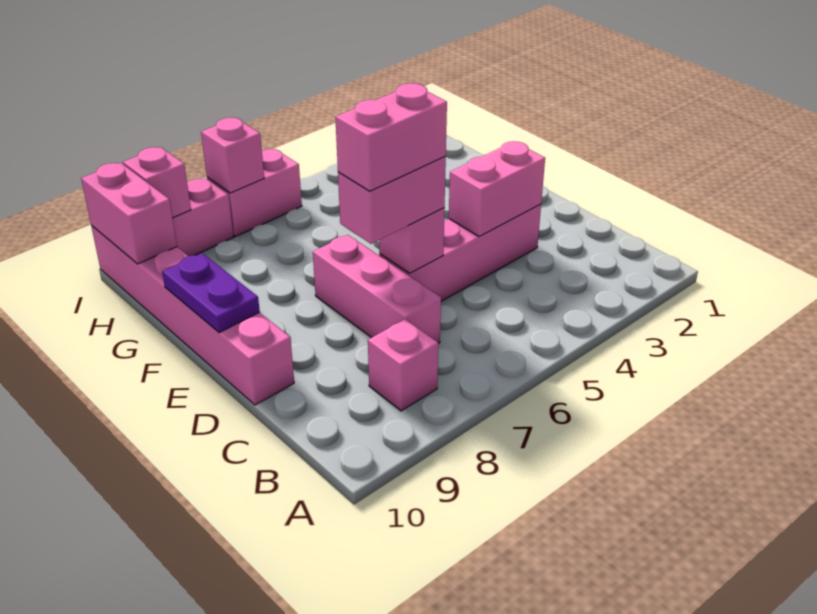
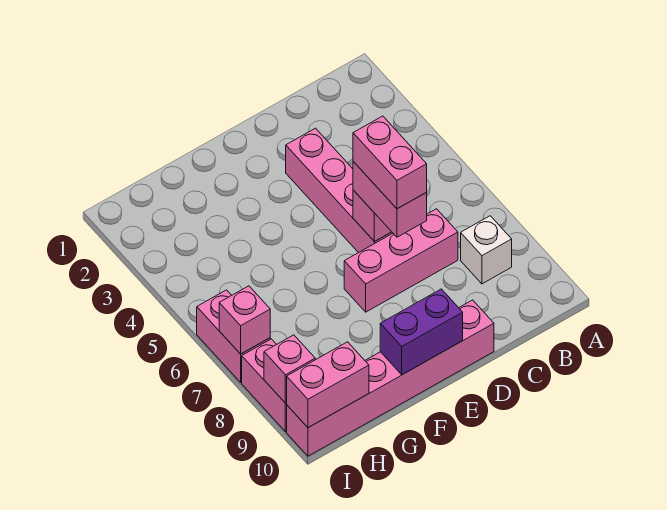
pink brick B8 level 1 -> white brick B8 level 1
pink brick D3:D4 level 2 -> none
purple plate E10:F10 level 2 -> purple brick E10:F10 level 2

